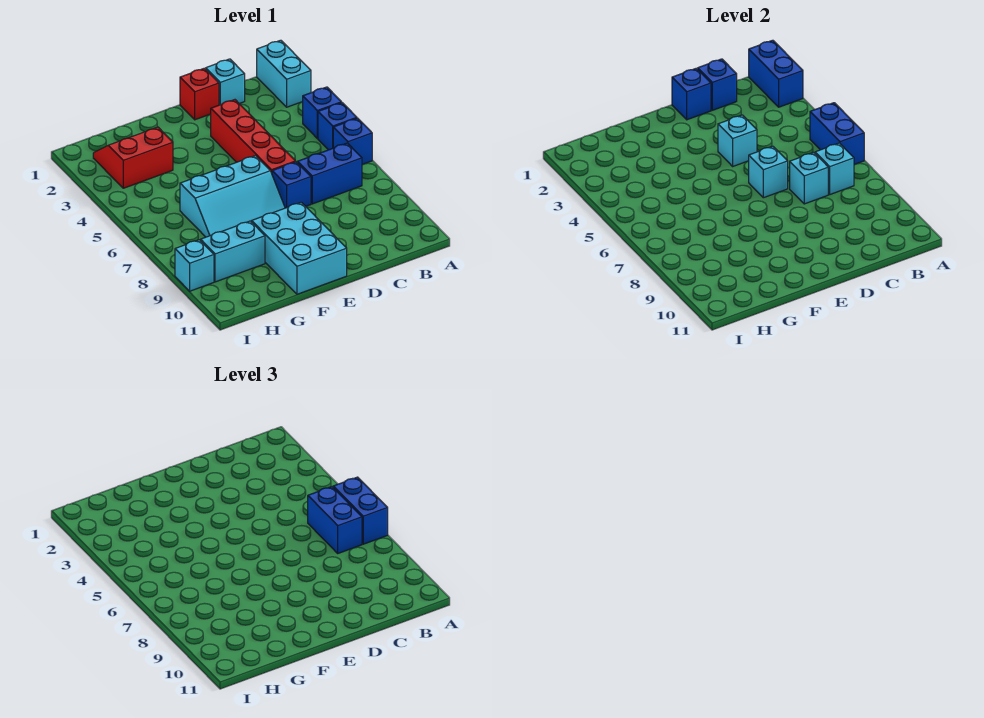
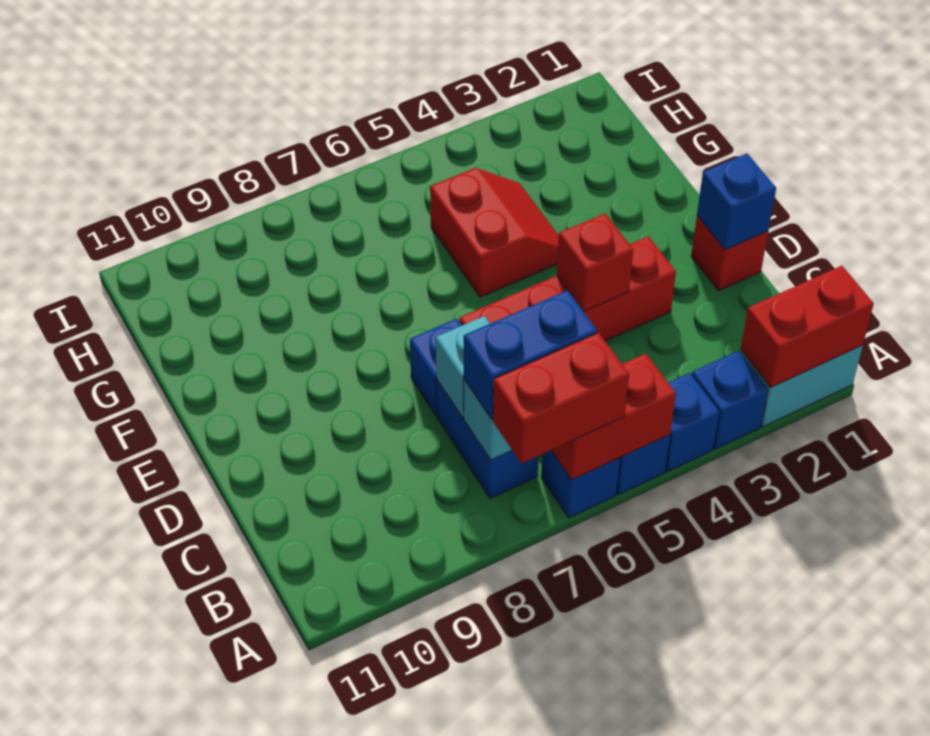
blue brick A1:A2 level 2 -> red brick A1:A2 level 2
blue brick A5:A6 level 2 -> red brick A5:A6 level 2
blue brick A6:A7 level 3 -> red brick A6:A7 level 3
cyan brick C1 level 1 -> none
blue brick C1 level 2 -> blue brick A3 level 1
cyan brick D4 level 2 -> red brick D4 level 2
cyan brick D6 level 2 -> none
cyan slope E6:G7 level 1 top 6 -> none
cyan brick E9:F11 level 1 -> none
red slope G2:H3 level 1 top 3 -> red slope F4:G5 level 1 top 5
cyan brick G9:H9 level 1 -> none
cyan brick I9 level 1 -> none

